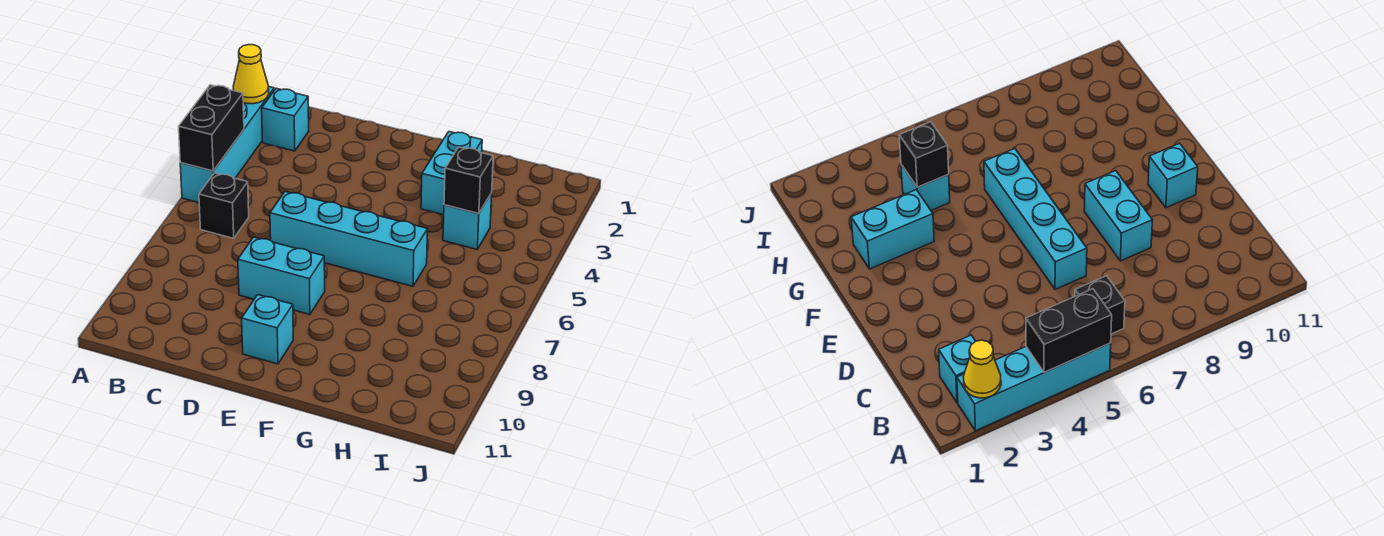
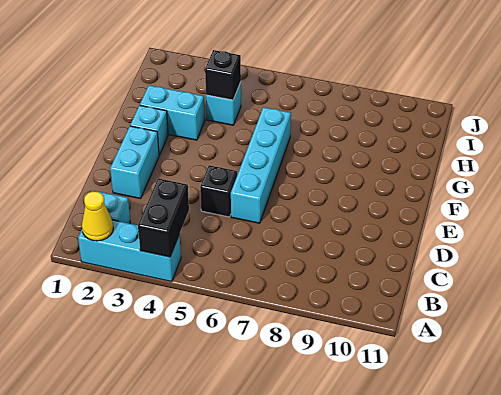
cyan brick A2:A5 level 1 -> cyan brick A2:A4 level 1
black brick A4:A5 level 2 -> black brick A4:B4 level 2
black brick B6 level 1 -> black brick D5 level 1
cyan brick D8:E8 level 1 -> cyan brick D2:E2 level 1
cyan brick E10 level 1 -> cyan brick F2 level 1

